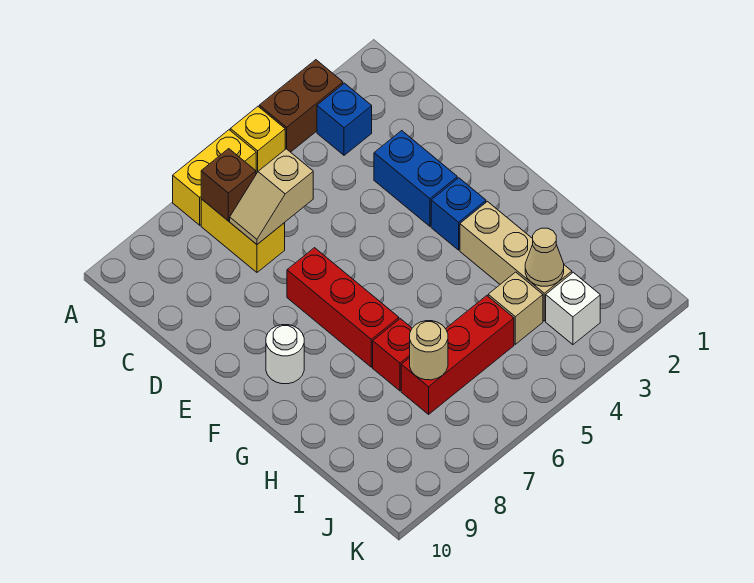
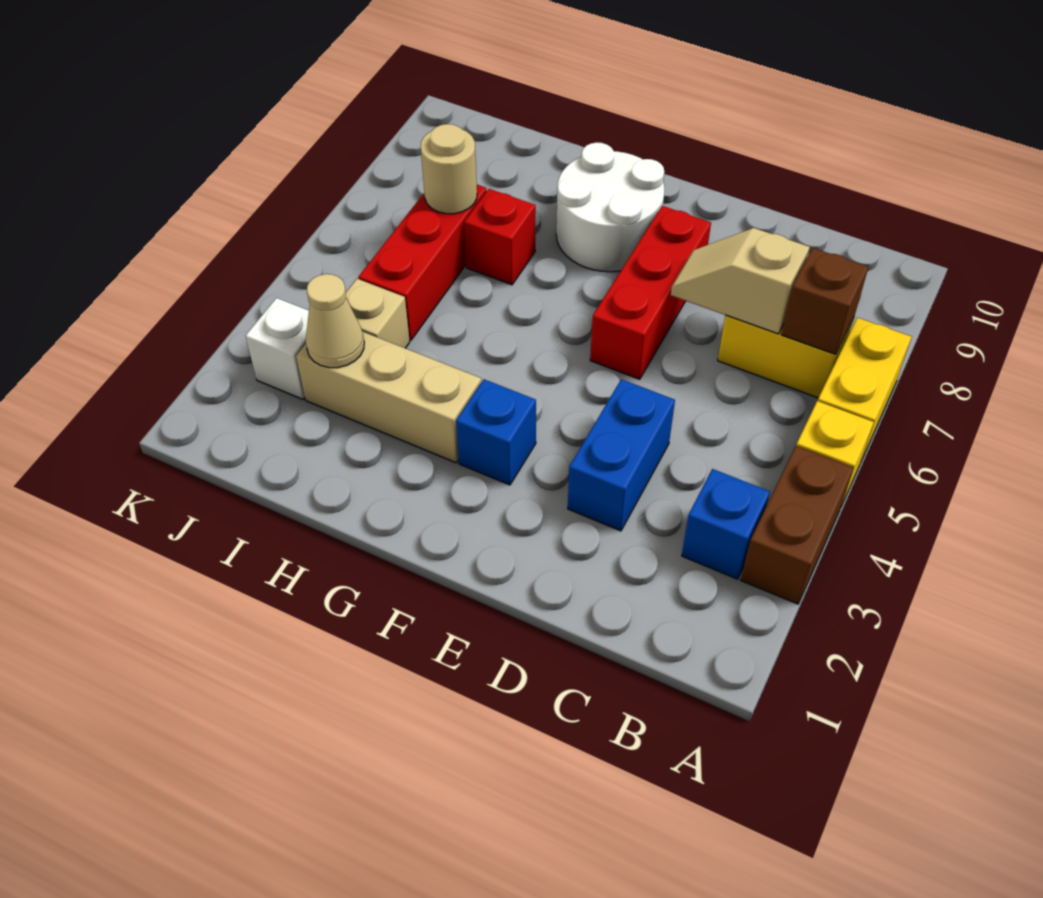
tan slope C6:C7 level 2 top 6 -> tan slope C7:D7 level 2 top C
blue brick D3:E3 level 1 -> blue brick D3:D4 level 1
red brick E7:G7 level 1 -> red brick E6:E8 level 1
white round brick F9 level 1 -> white round brick F8:G9 level 1

